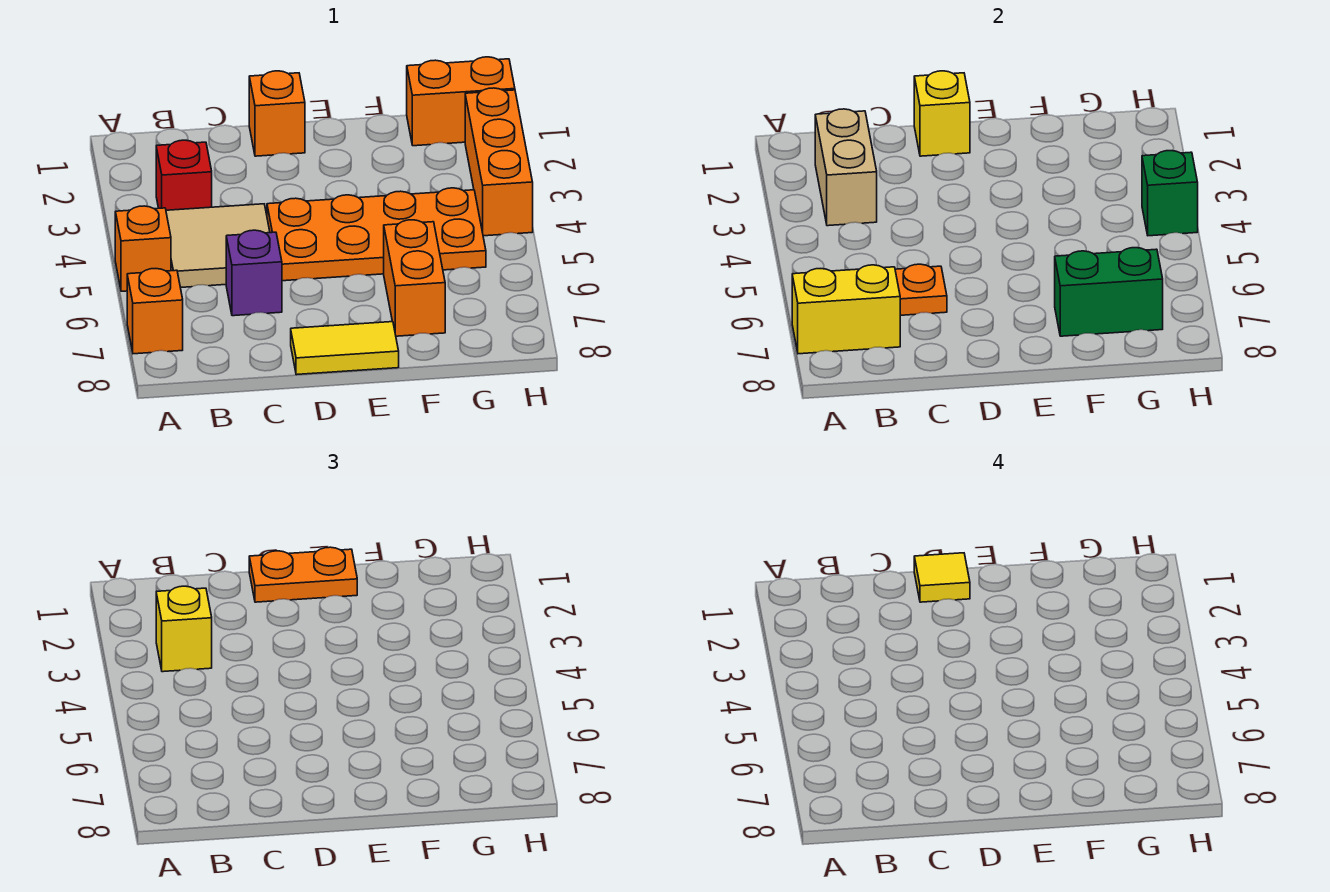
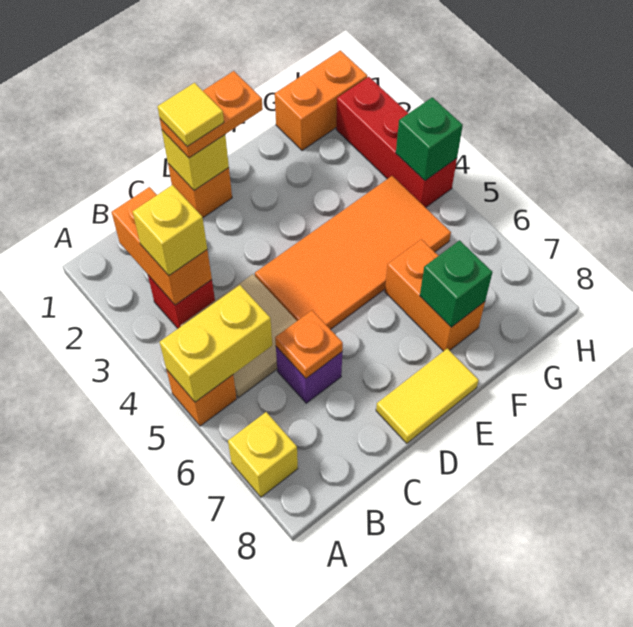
orange brick A7 level 1 -> yellow brick A7 level 1
yellow brick A7:B7 level 2 -> yellow brick A5:B5 level 2
tan brick B2:B3 level 2 -> orange brick B2:B3 level 2
orange plate D4:G5 level 1 -> orange tile D4:G5 level 1
green brick F7:G7 level 2 -> green brick F7 level 2
orange brick H2:H4 level 1 -> red brick H2:H4 level 1

